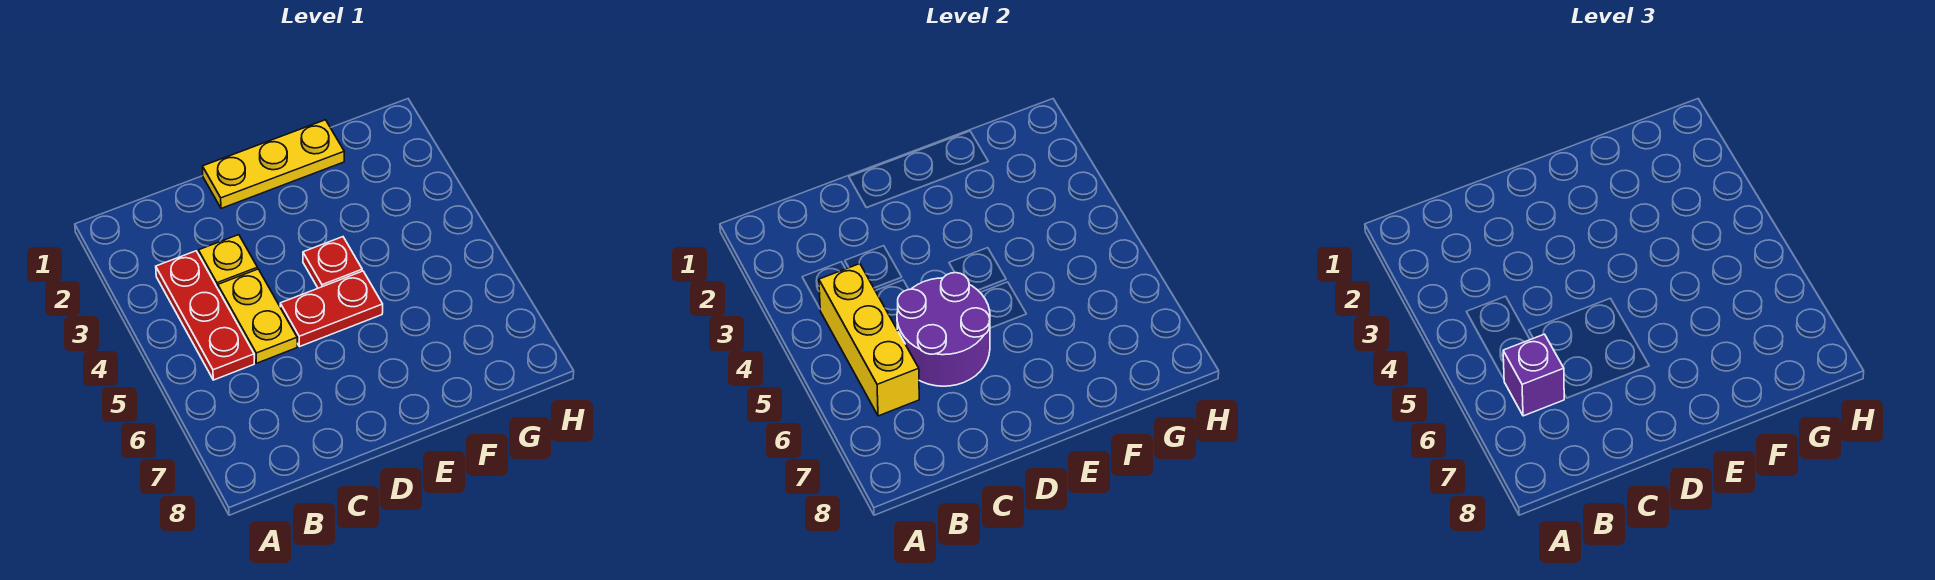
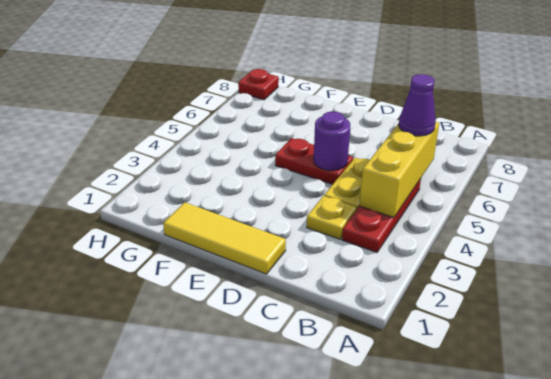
purple brick B6 level 3 -> purple cone B6 level 3
purple round brick C5:D6 level 2 -> purple round brick D5 level 2
yellow plate D1:F1 level 1 -> yellow tile D1:F1 level 1
red plate E4 level 1 -> red plate H8 level 1

